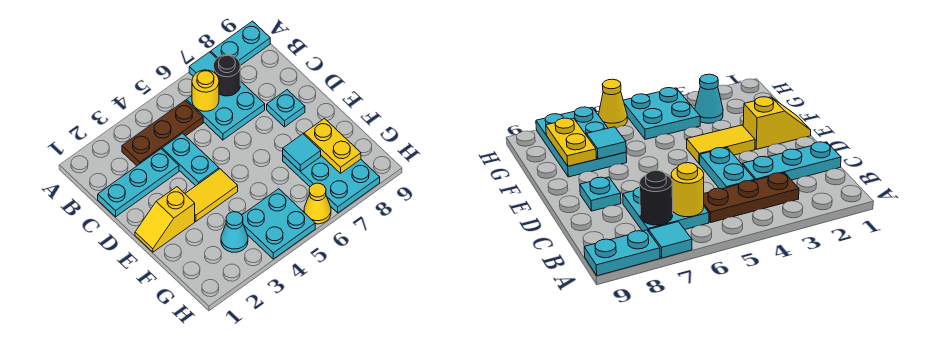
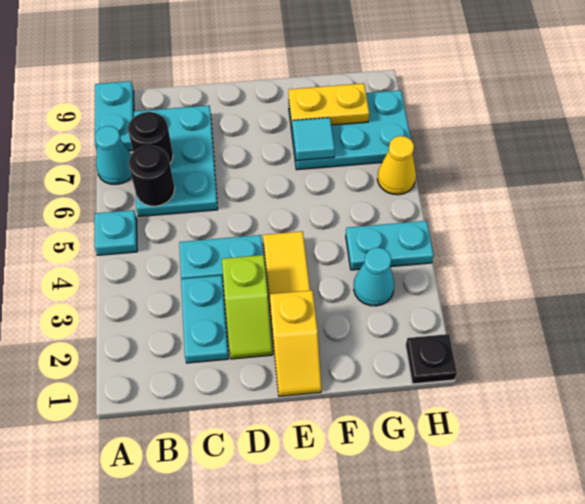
cyan tile A7 level 1 -> cyan cone A7 level 1
brown plate B3:B5 level 1 -> none
cyan plate B6:C7 level 1 -> cyan plate B6:C8 level 1
yellow round brick B6 level 2 -> black round brick B6 level 2
cyan plate C1:C3 level 1 -> cyan plate C2:C3 level 1
none -> lime slope D2:D3 level 1 top 3
cyan plate D8 level 1 -> cyan plate A5 level 1
cyan plate G4:H5 level 1 -> cyan plate G4:H4 level 1
none -> black plate H1 level 1

